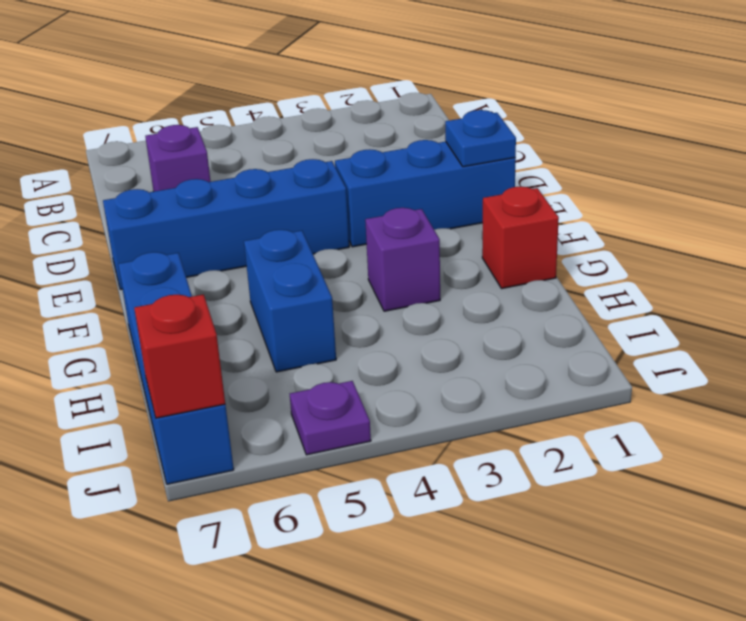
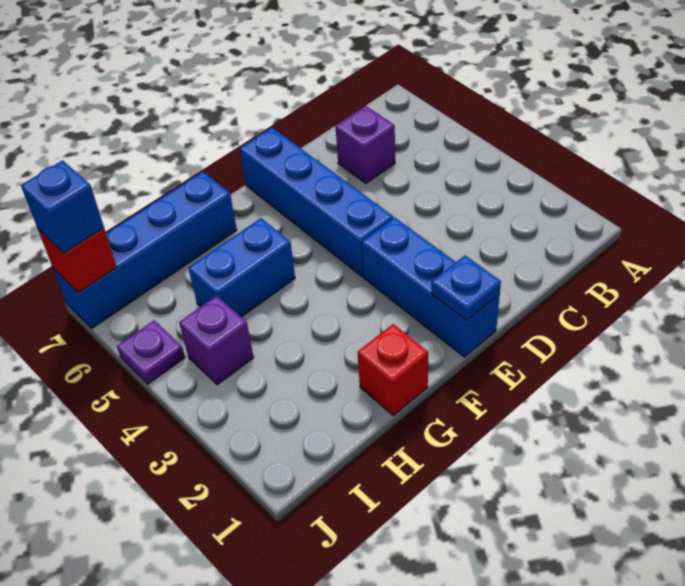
purple brick G3 level 1 -> purple brick I4 level 1
none -> blue brick J7 level 3

